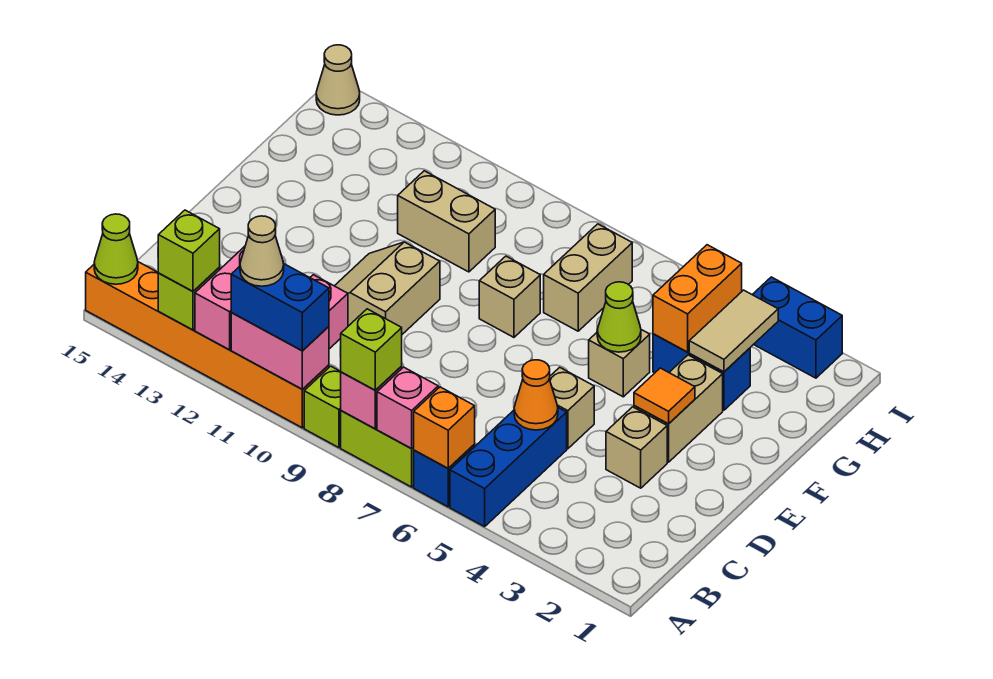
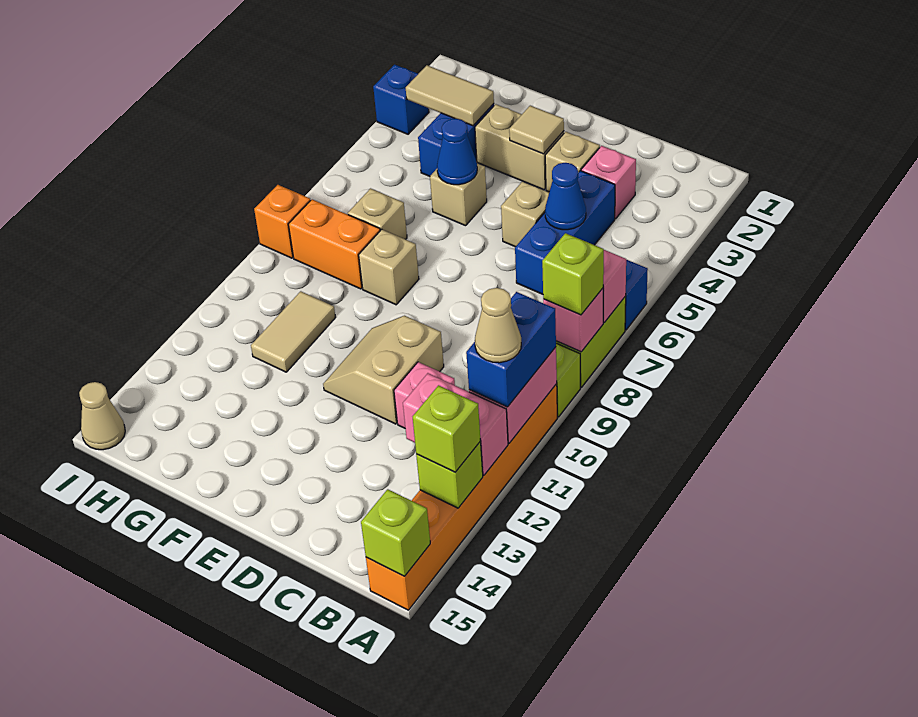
blue brick A5:C5 level 1 -> blue brick C4:C6 level 1
orange brick A6 level 2 -> orange brick I8 level 1
lime cone A15 level 2 -> lime brick A15 level 2
none -> pink brick C3 level 1
orange cone C5 level 2 -> blue cone C5 level 2
tan slope D10:E11 level 1 top 10 -> tan slope D10:E11 level 1 top D
orange tile E3 level 2 -> tan tile E3 level 2
lime cone F5 level 2 -> blue cone F5 level 2
orange brick G4:H4 level 2 -> orange brick G8:H8 level 1
tan brick G7:H7 level 1 -> tan brick G7 level 1
tan brick G10:G11 level 1 -> tan tile G10:G11 level 1
blue brick I2:I3 level 1 -> blue brick I3 level 1

